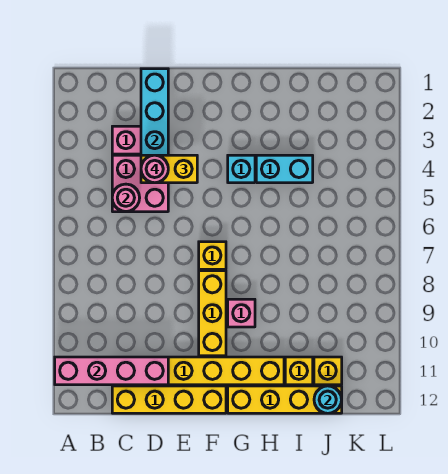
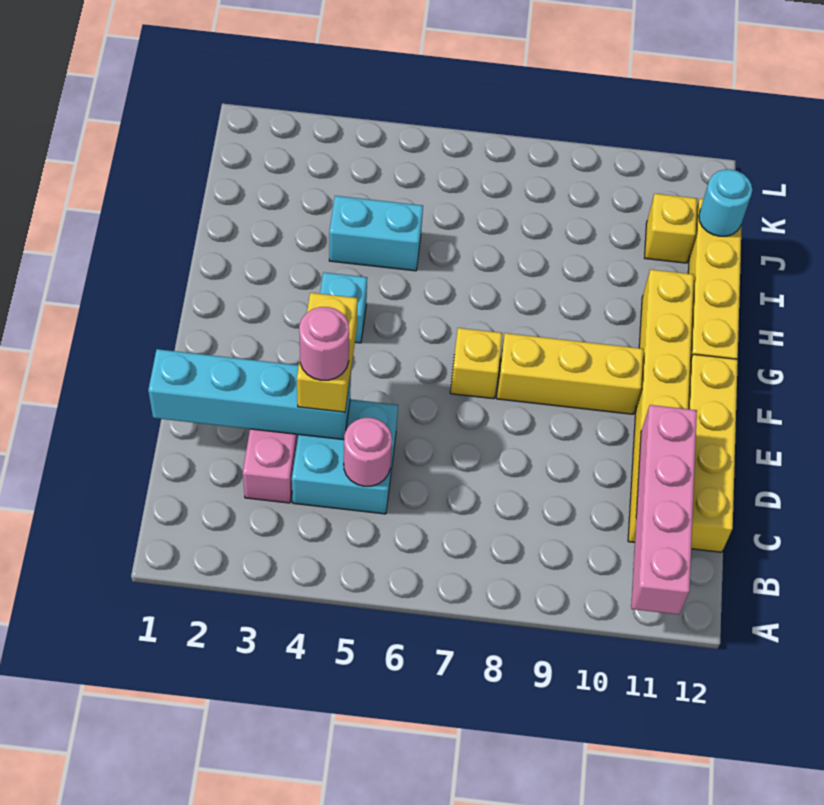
pink brick C4:D5 level 1 -> cyan brick C4:D5 level 1
pink brick G9 level 1 -> none
cyan brick H4:I4 level 1 -> cyan brick I4:I5 level 1
yellow brick I11 level 1 -> none

